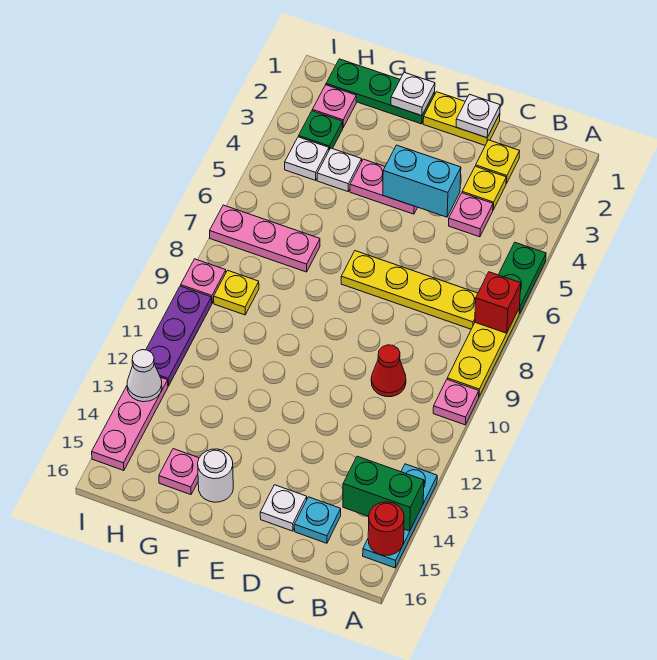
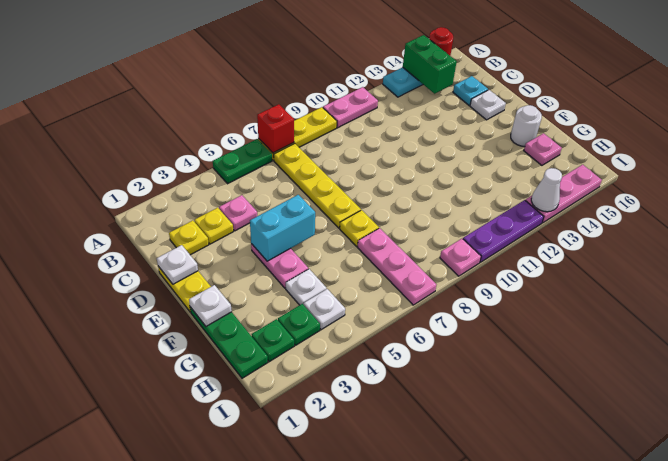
pink plate A10 level 1 -> pink plate A10:A11 level 1
red cone C10 level 1 -> none
cyan brick D4:E4 level 2 -> cyan brick E4:E5 level 2
pink plate H2 level 1 -> green plate H2 level 1
yellow plate H9 level 1 -> yellow plate F7 level 1

